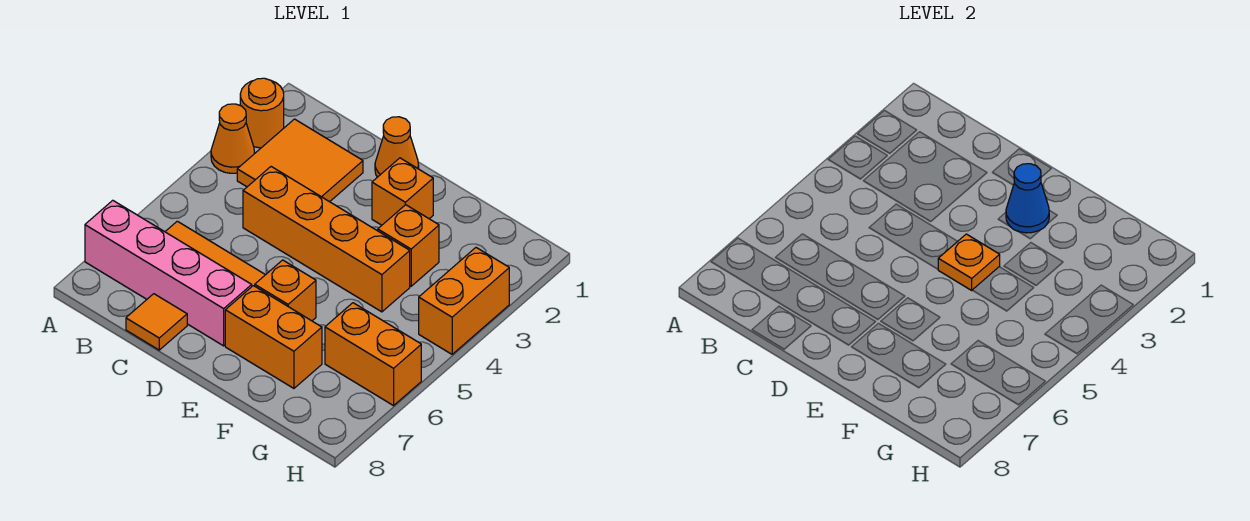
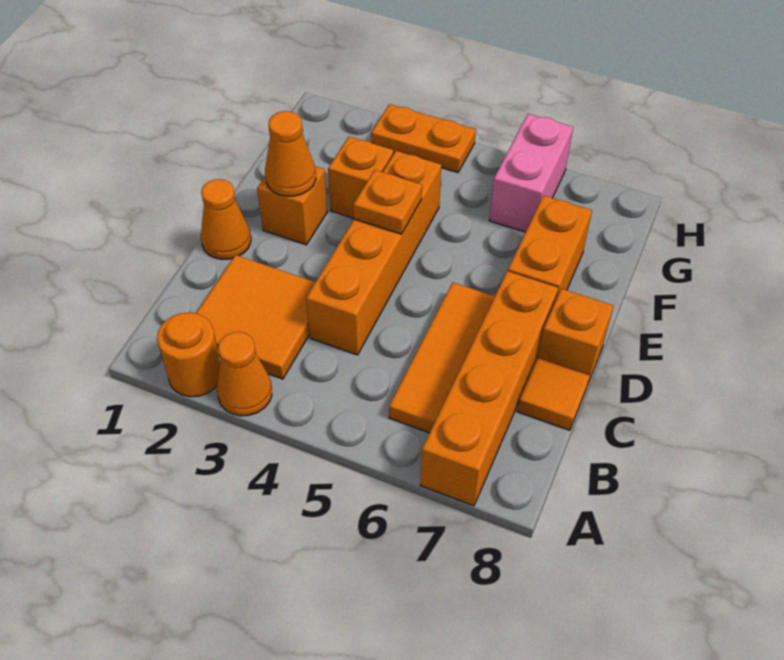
pink brick A7:D7 level 1 -> orange brick A7:D7 level 1
blue cone E2 level 2 -> orange cone E2 level 2
orange brick E6 level 1 -> orange brick D8 level 1
orange brick G6:H6 level 1 -> pink brick G6:H6 level 1
orange brick H3:H4 level 1 -> orange plate H3:H4 level 1

